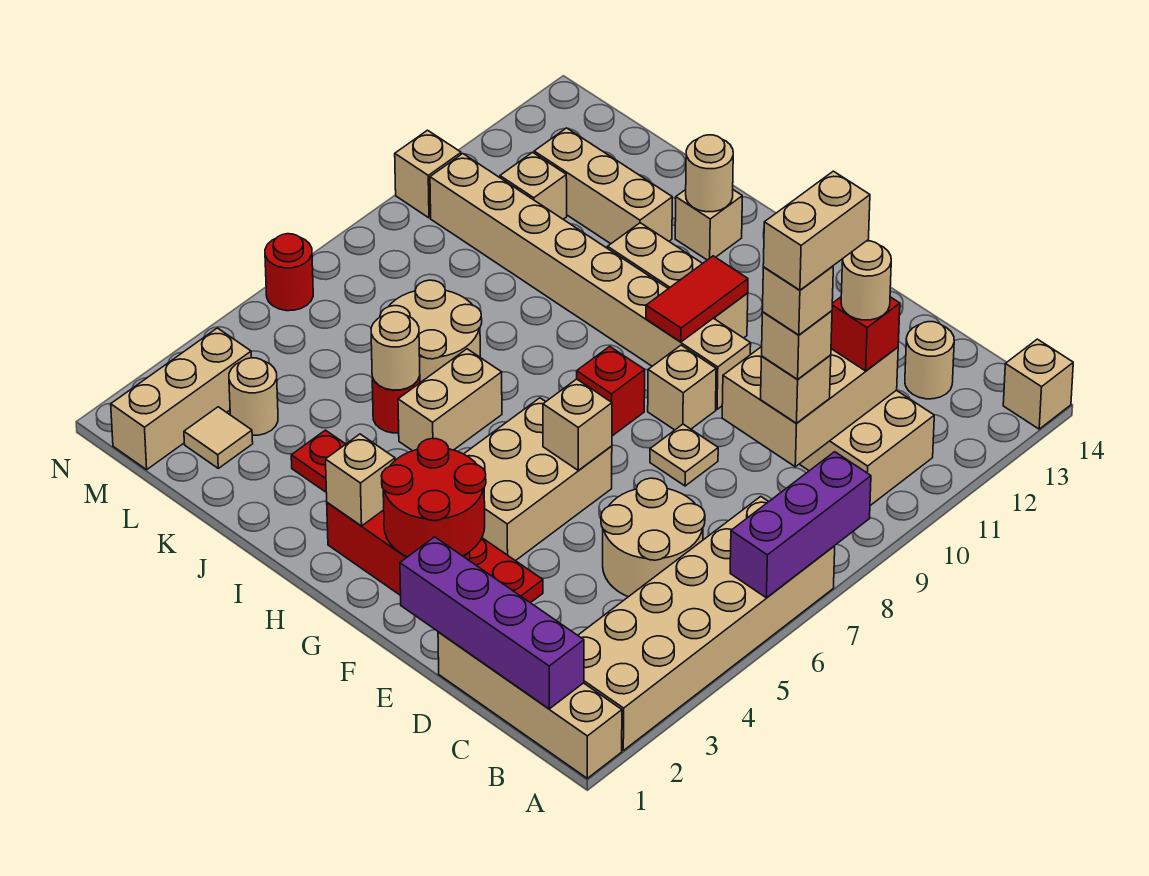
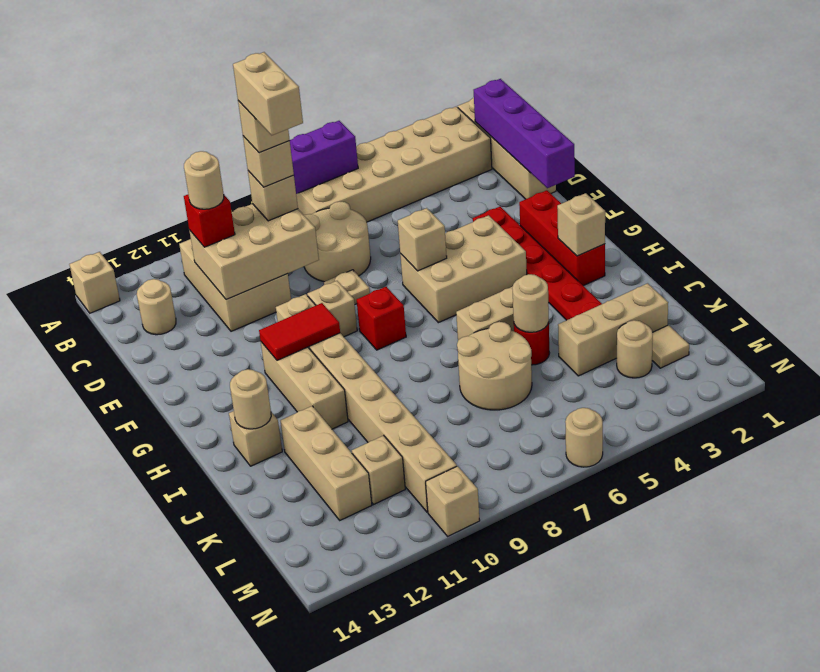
tan round brick C5:D6 level 1 -> tan round brick C7:D8 level 1
tan brick C9:C10 level 6 -> tan brick C9:D9 level 6
red round brick F2:G3 level 2 -> none
tan brick M1:M3 level 1 -> tan brick K2:K4 level 1
red round brick N6 level 1 -> tan round brick N6 level 1

